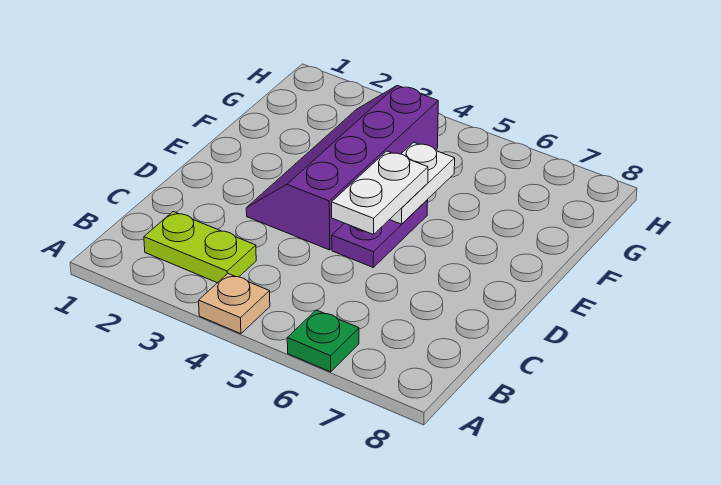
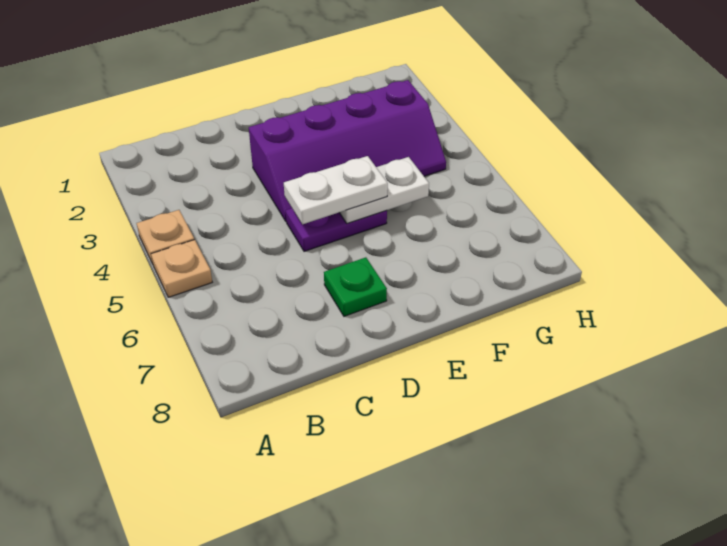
none -> tan plate A5 level 1
green plate A6 level 1 -> green plate D7 level 1
lime plate B2:B3 level 1 -> none
purple slope D3:G4 level 1 top 4 -> purple slope D3:G4 level 1 top 3

